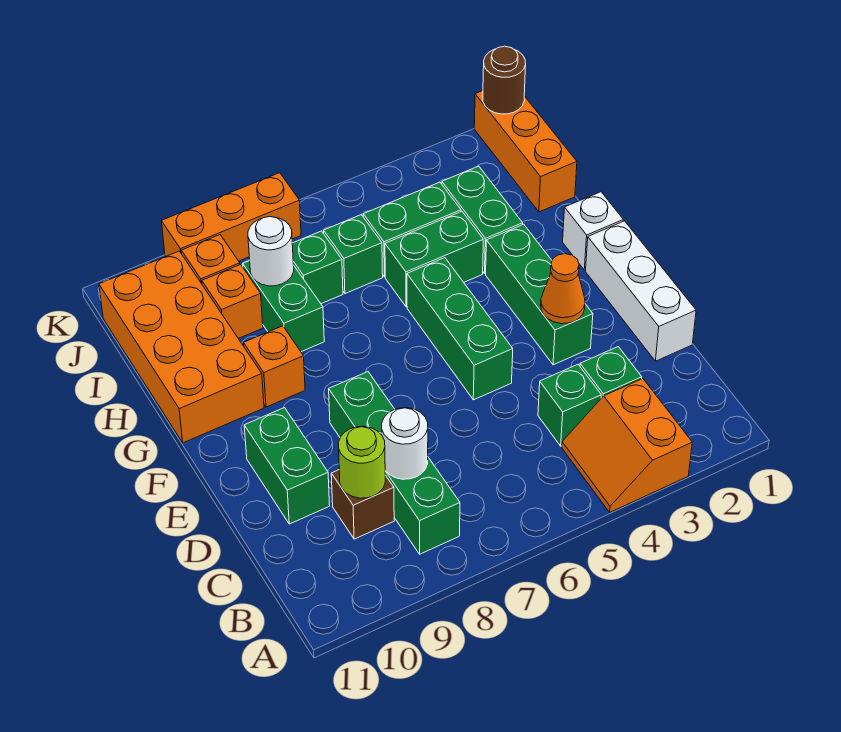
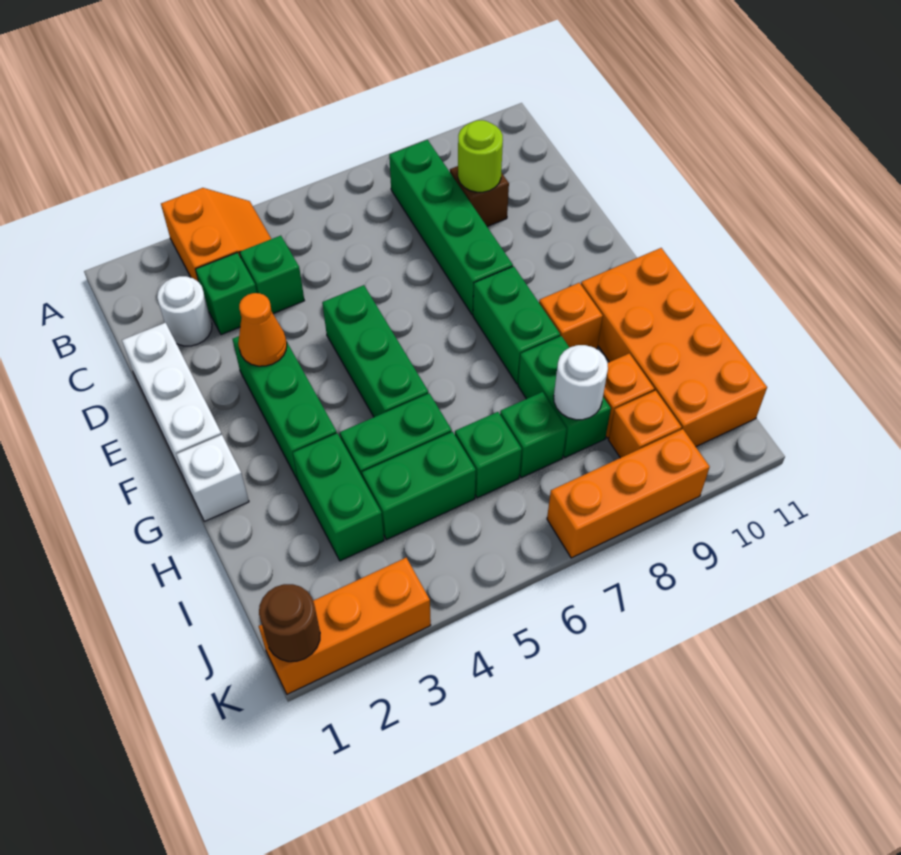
white round brick C8 level 2 -> white round brick C2 level 1
green brick D10:E10 level 1 -> green brick F8:G8 level 1
orange brick I1:K1 level 1 -> orange brick K1:K3 level 1

